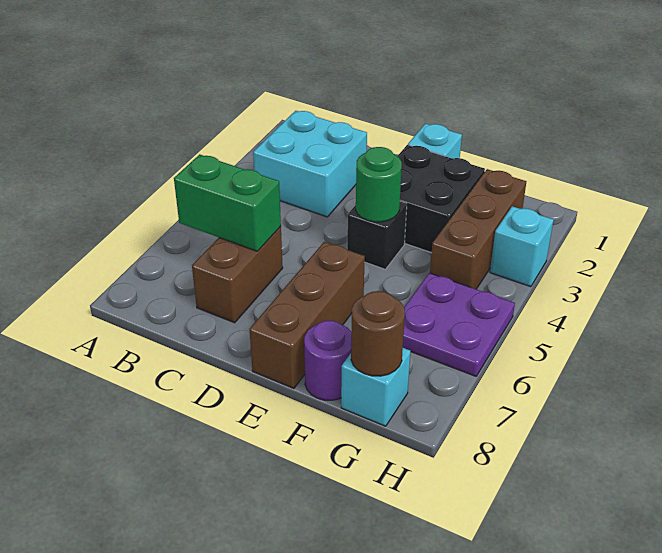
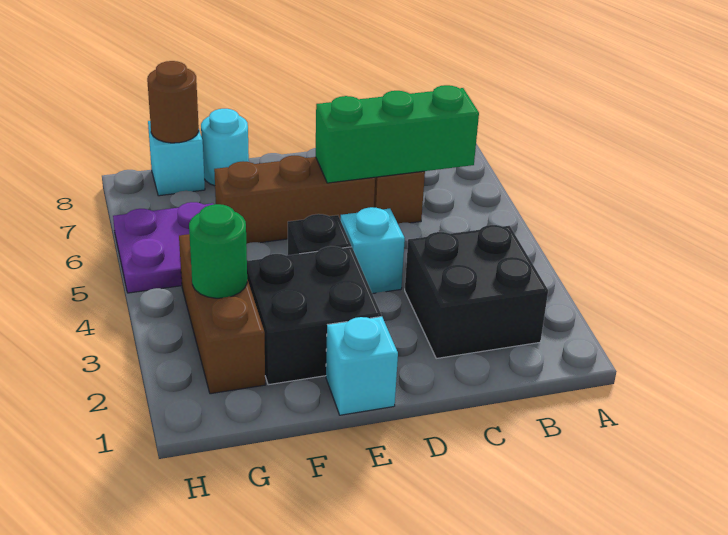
cyan brick B2:C3 level 1 -> black brick B2:C3 level 1
green brick B6:C6 level 2 -> green brick B6:D6 level 2
green round brick E4 level 2 -> green round brick G3 level 2
brown brick E6:E8 level 1 -> brown brick D6:F6 level 1
purple round brick F8 level 1 -> cyan round brick F8 level 1
cyan brick H3 level 1 -> cyan brick D4 level 1

